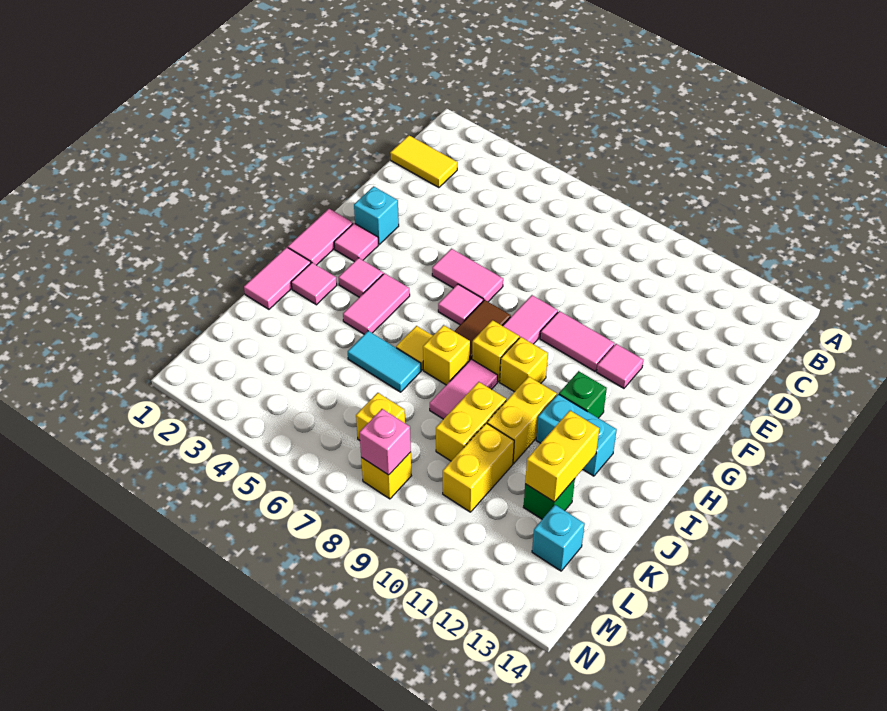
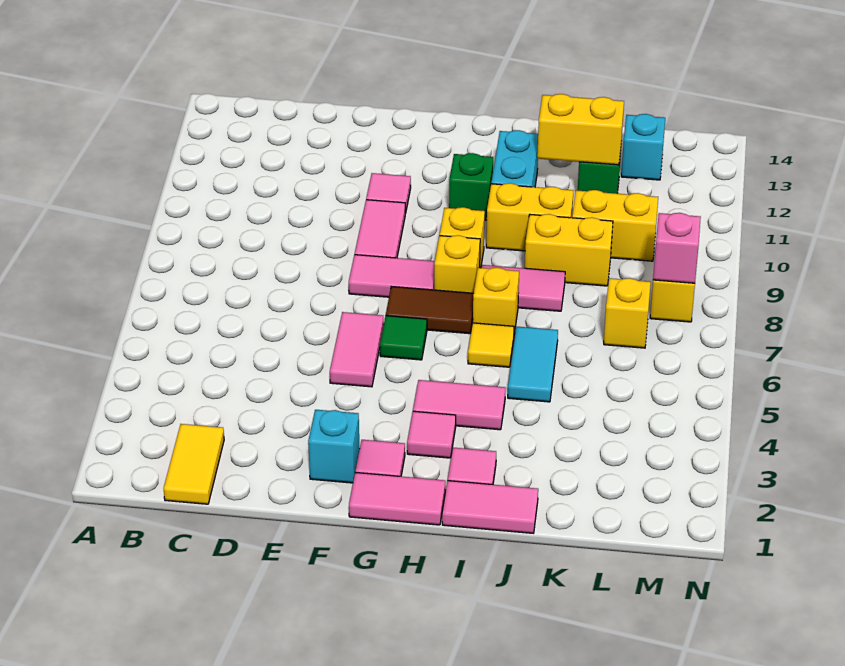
pink tile G6 level 1 -> green tile G6 level 1

